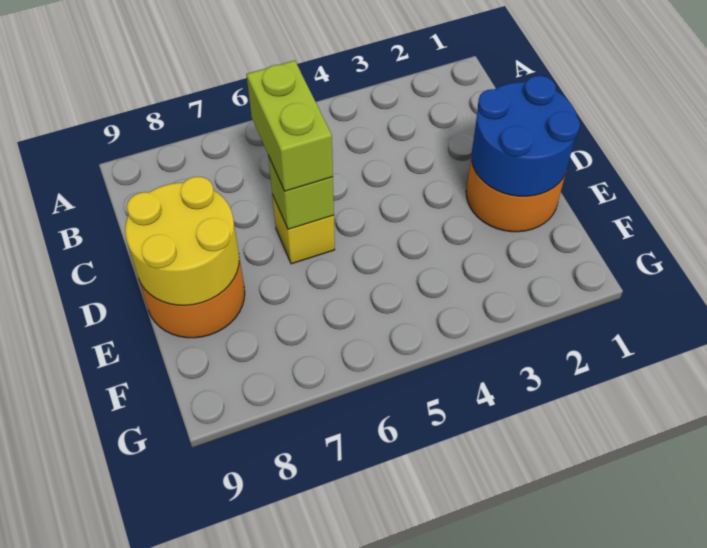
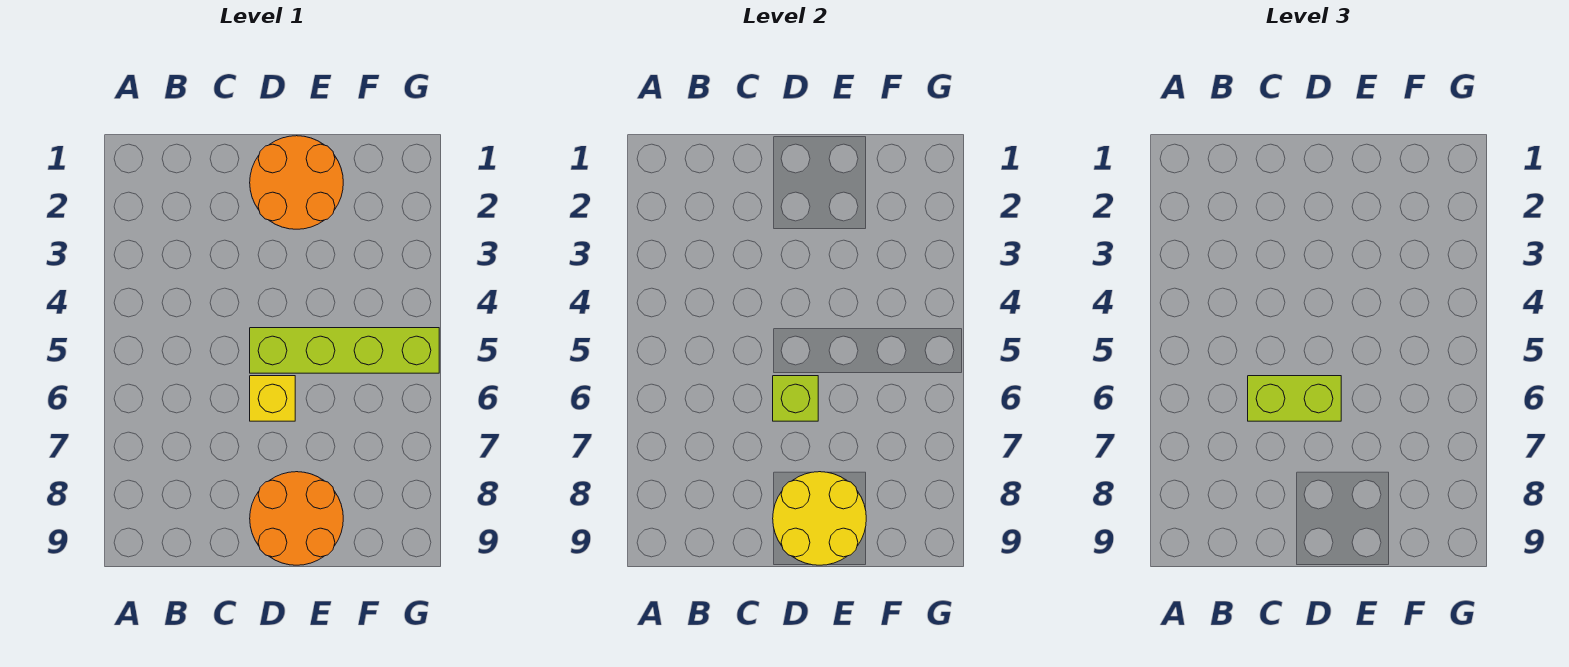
blue round brick D1:E2 level 2 -> none
none -> lime brick D5:G5 level 1

